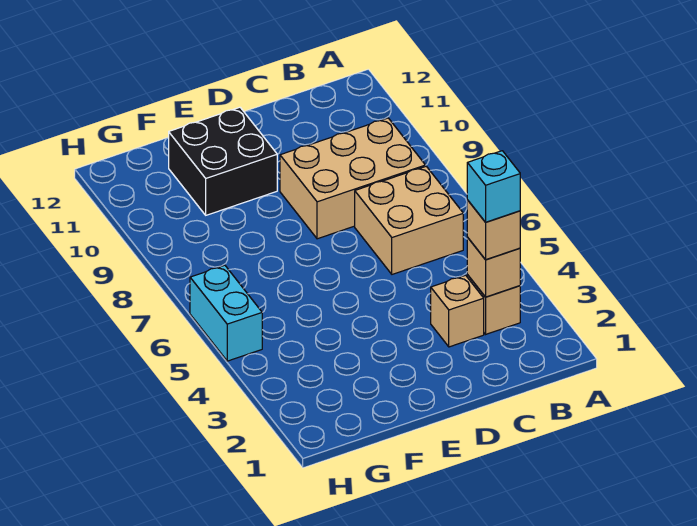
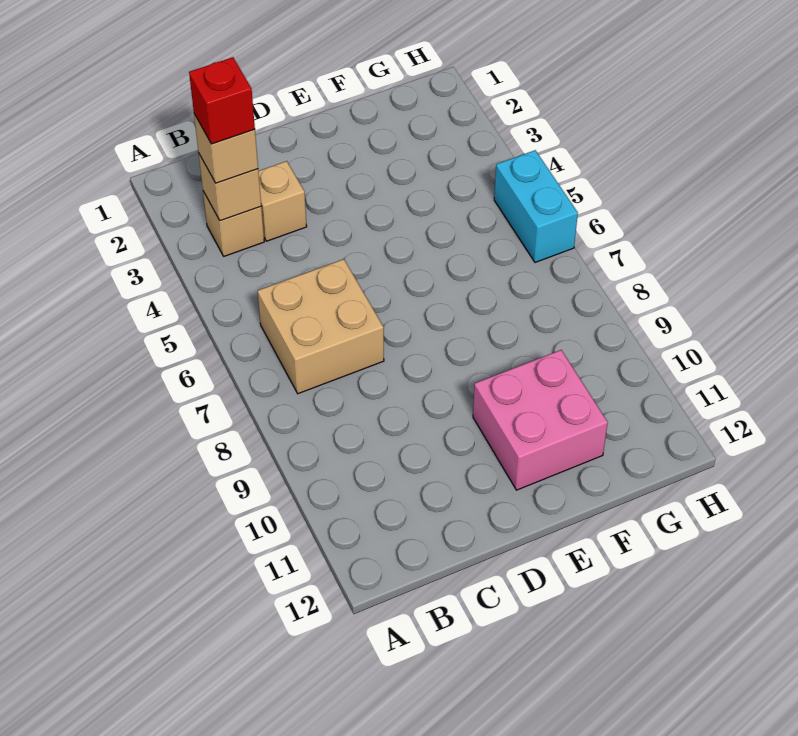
cyan brick B3 level 4 -> red brick B3 level 4
tan brick B8:D9 level 1 -> none
black brick E10:F11 level 1 -> pink brick E10:F11 level 1

